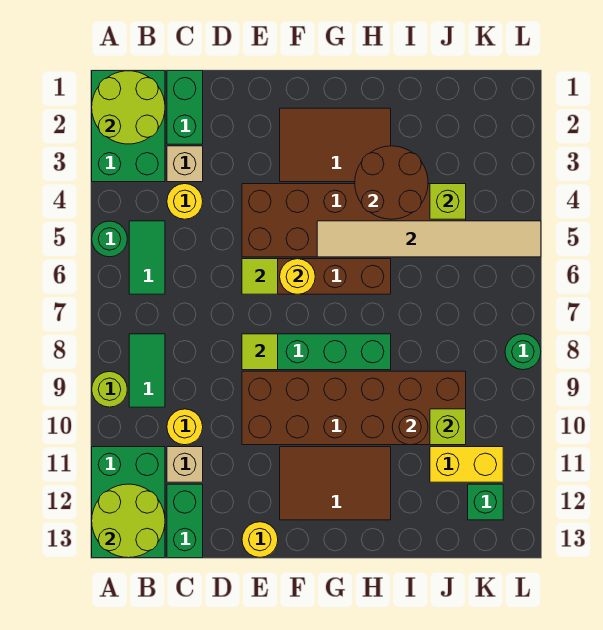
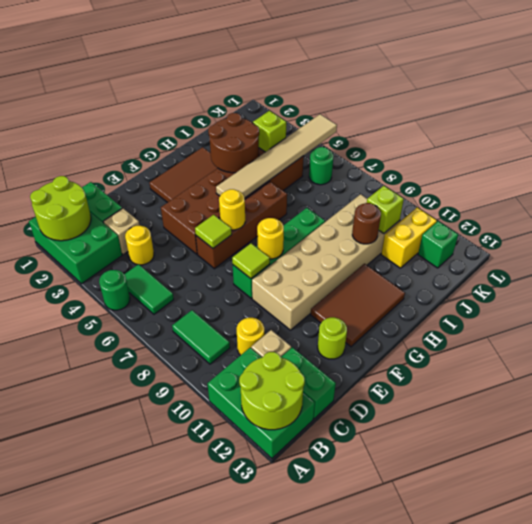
lime round brick A9 level 1 -> lime round brick E12 level 1
brown brick E9:J10 level 1 -> tan brick E9:J10 level 1
yellow round brick E13 level 1 -> yellow round brick F8 level 2
green round brick L8 level 1 -> green round brick K6 level 1

